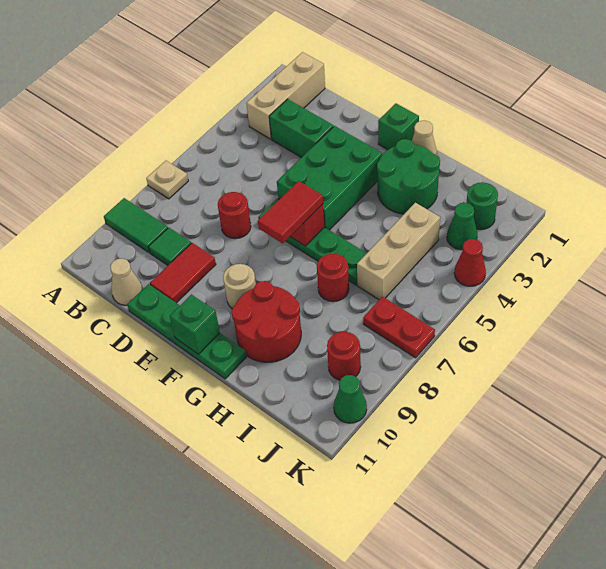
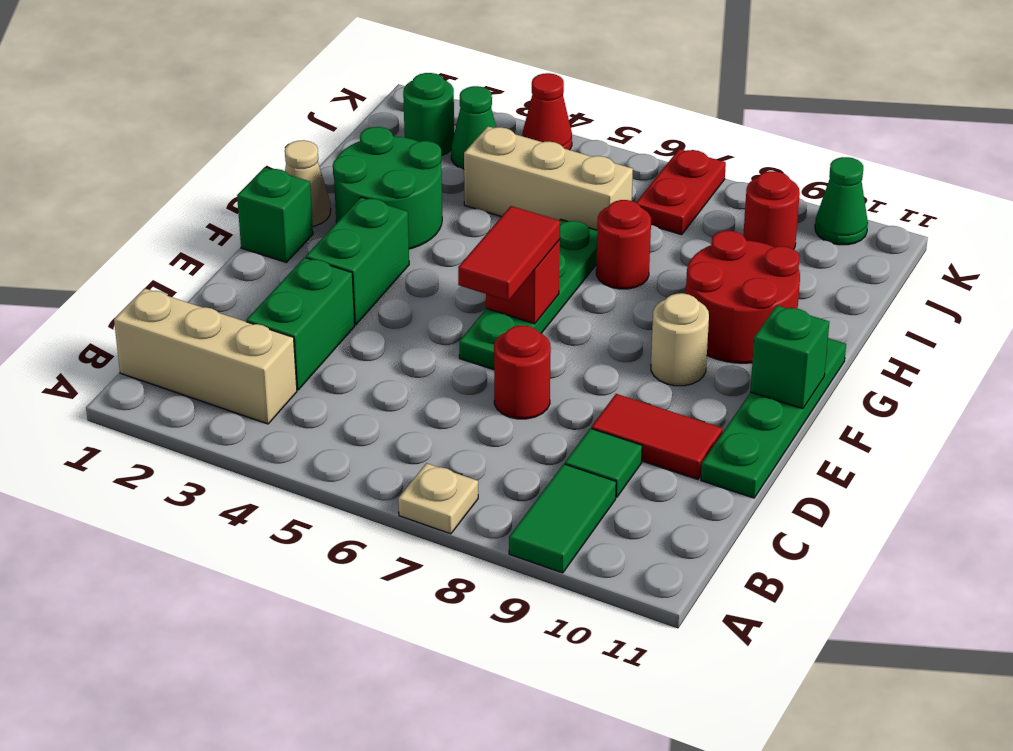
tan cone C11 level 1 -> none
green brick E3:F5 level 1 -> green brick E3:F3 level 1
red tile F6:F7 level 3 -> red tile E6:F6 level 3

